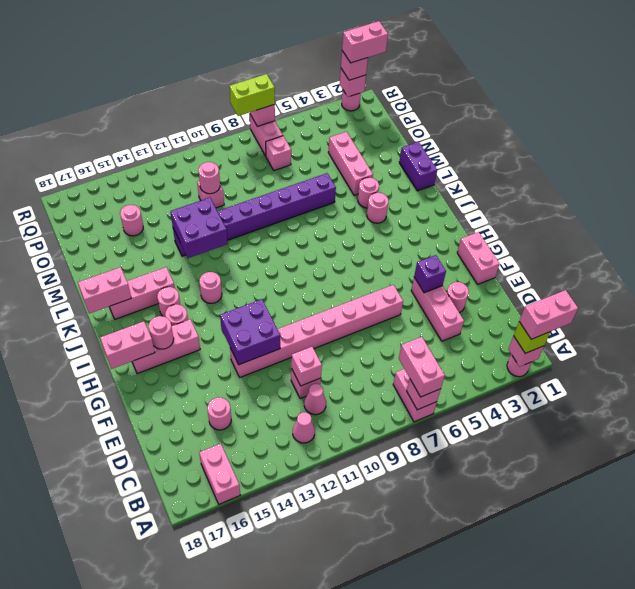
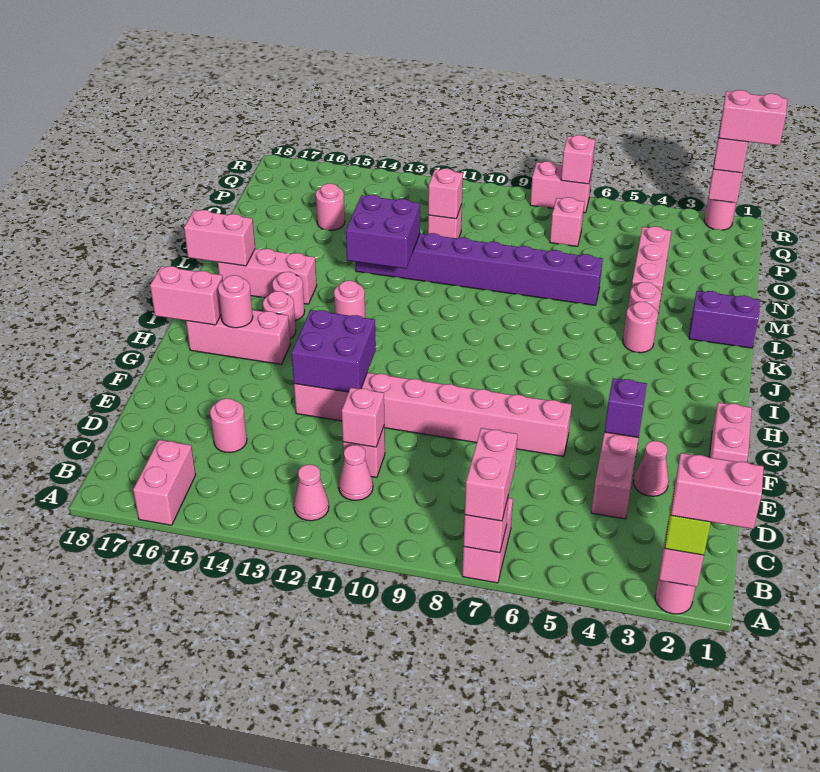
pink round brick E3 level 1 -> pink cone E3 level 1
purple brick L1:M1 level 1 -> purple brick L1:L2 level 1
pink round brick O11 level 2 -> pink brick O11 level 2
pink brick Q7:R7 level 1 -> pink brick R7:R8 level 1
lime brick R7:R8 level 3 -> none

